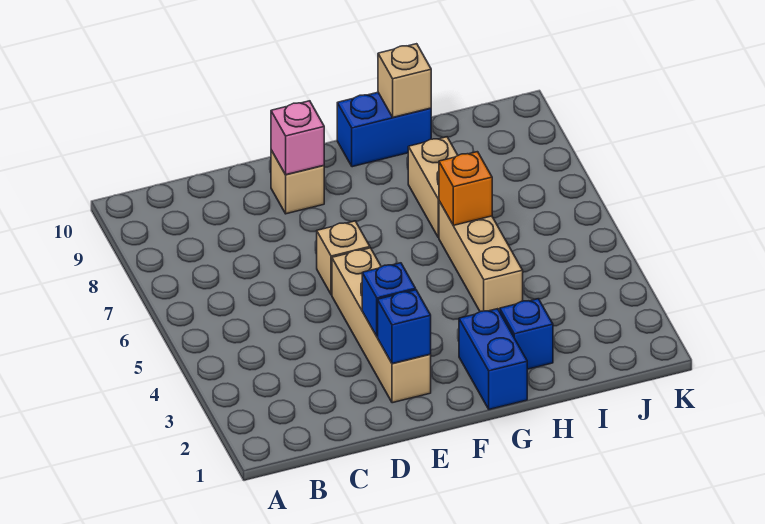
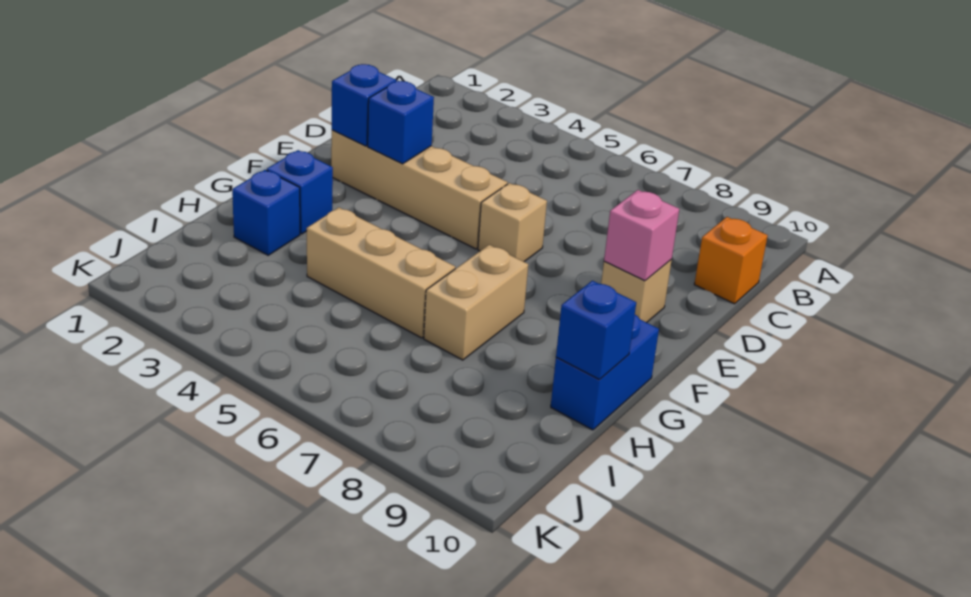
blue brick G1:G2 level 1 -> blue brick G2 level 1
orange brick H6 level 2 -> orange brick C10 level 1
tan brick H7:H8 level 1 -> tan brick G7:H7 level 1
tan brick H10 level 2 -> blue brick H10 level 2

